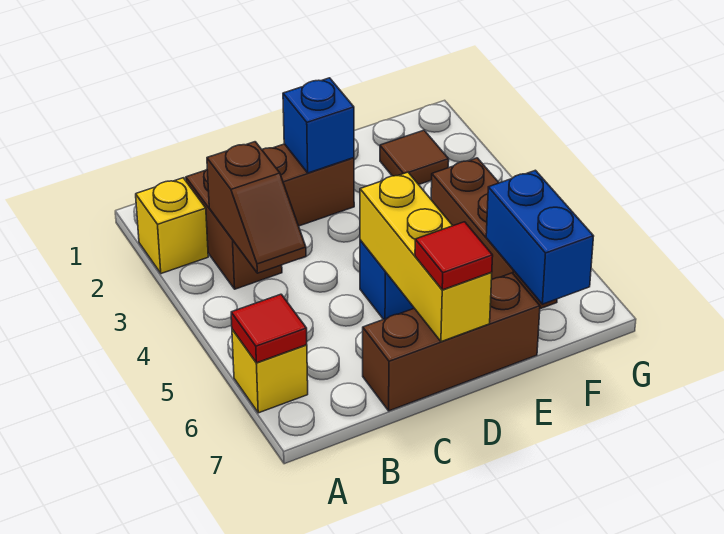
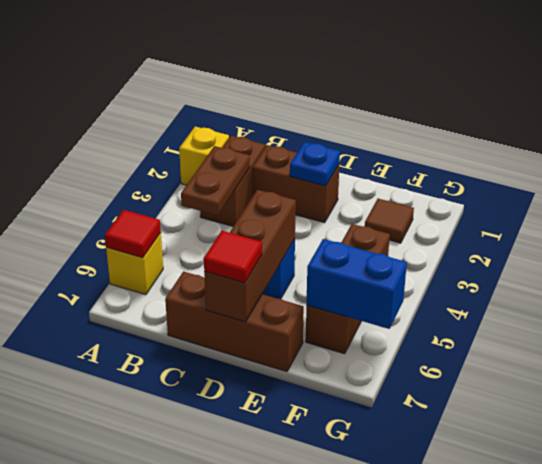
brown slope B3:B4 level 2 top 3 -> brown plate B3:B4 level 2
blue brick D2 level 2 -> blue plate D2 level 2
yellow brick D5:D7 level 2 -> brown brick D5:D7 level 2
blue brick F6:F7 level 2 -> blue brick F6:G6 level 2

